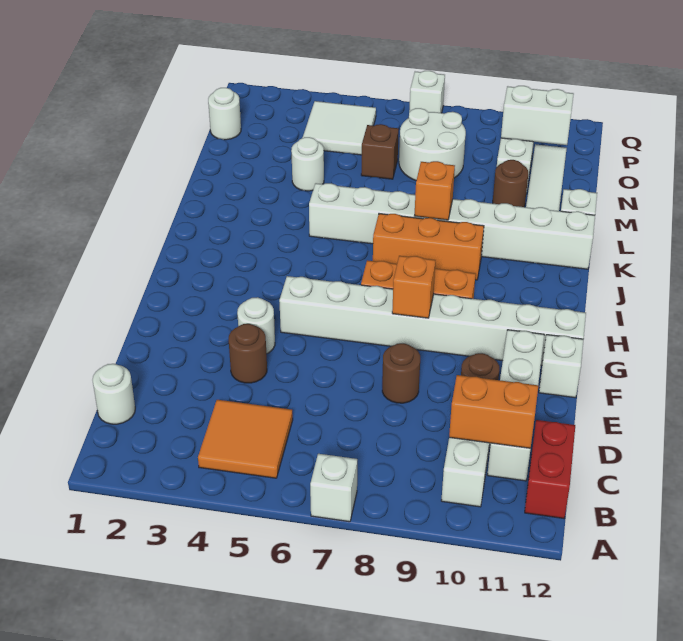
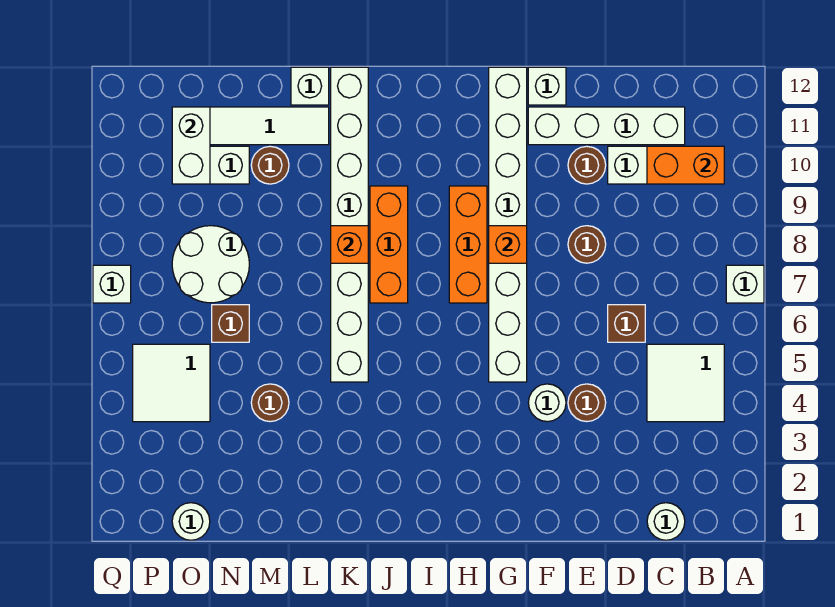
orange tile B4:C5 level 1 -> white tile B4:C5 level 1
red brick B12:C12 level 1 -> none
orange brick C10:C11 level 2 -> orange brick B10:C10 level 2
none -> brown brick D6 level 1
white round brick M4 level 1 -> brown round brick M4 level 1

